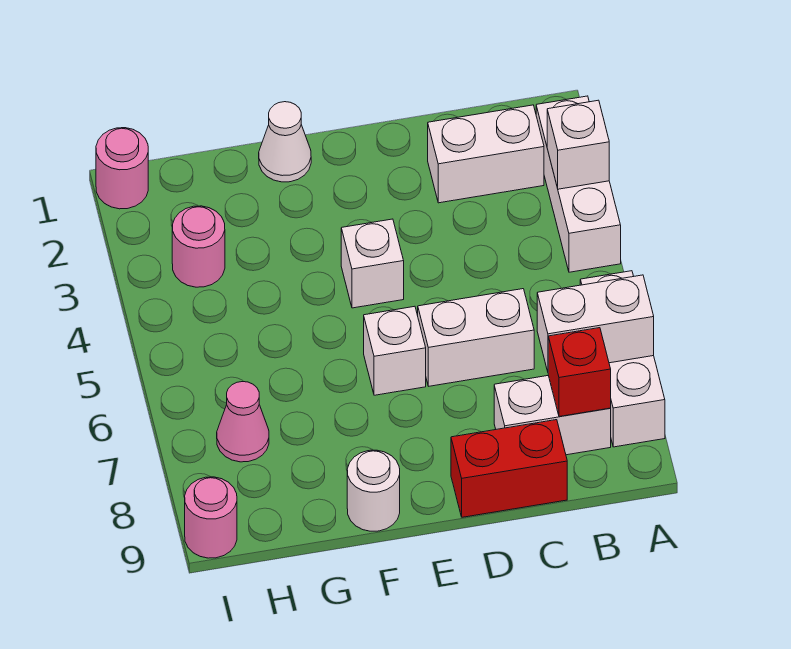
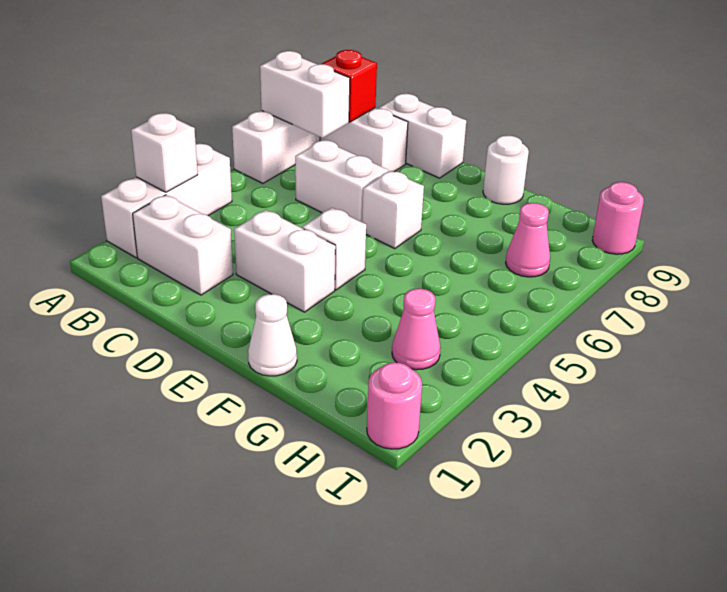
red brick C9:D9 level 1 -> white brick C9:D9 level 1
none -> white brick D3:E3 level 1
pink round brick H3 level 1 -> pink cone H3 level 1

